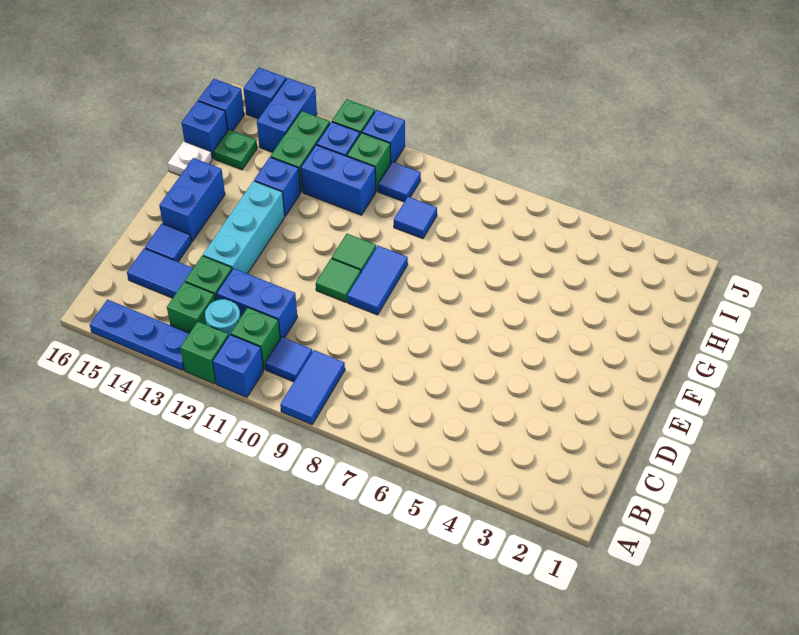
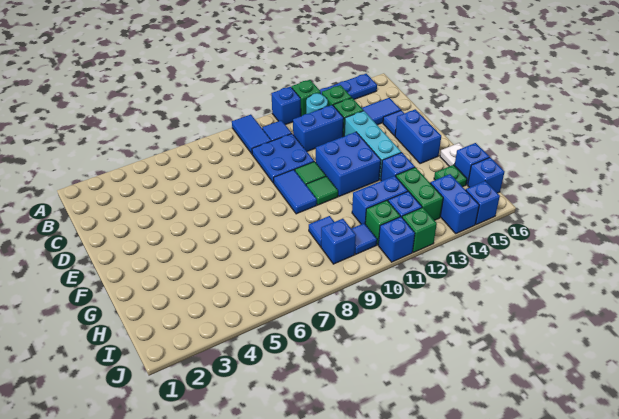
green brick B11 level 1 -> none
none -> blue plate C9:D10 level 1
none -> blue brick E11:F12 level 1
none -> blue brick I9 level 1

